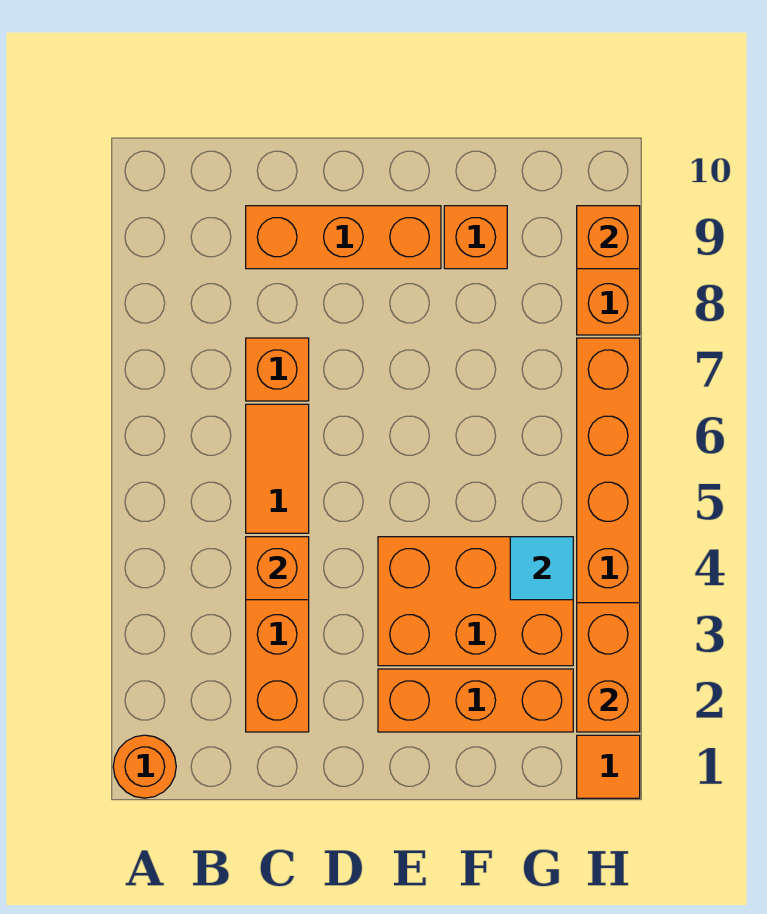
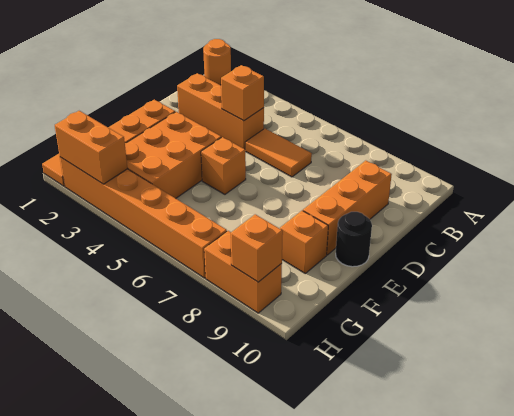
orange brick C7 level 1 -> orange brick E5 level 1
none -> black round brick E10 level 1
cyan tile G4 level 2 -> none

